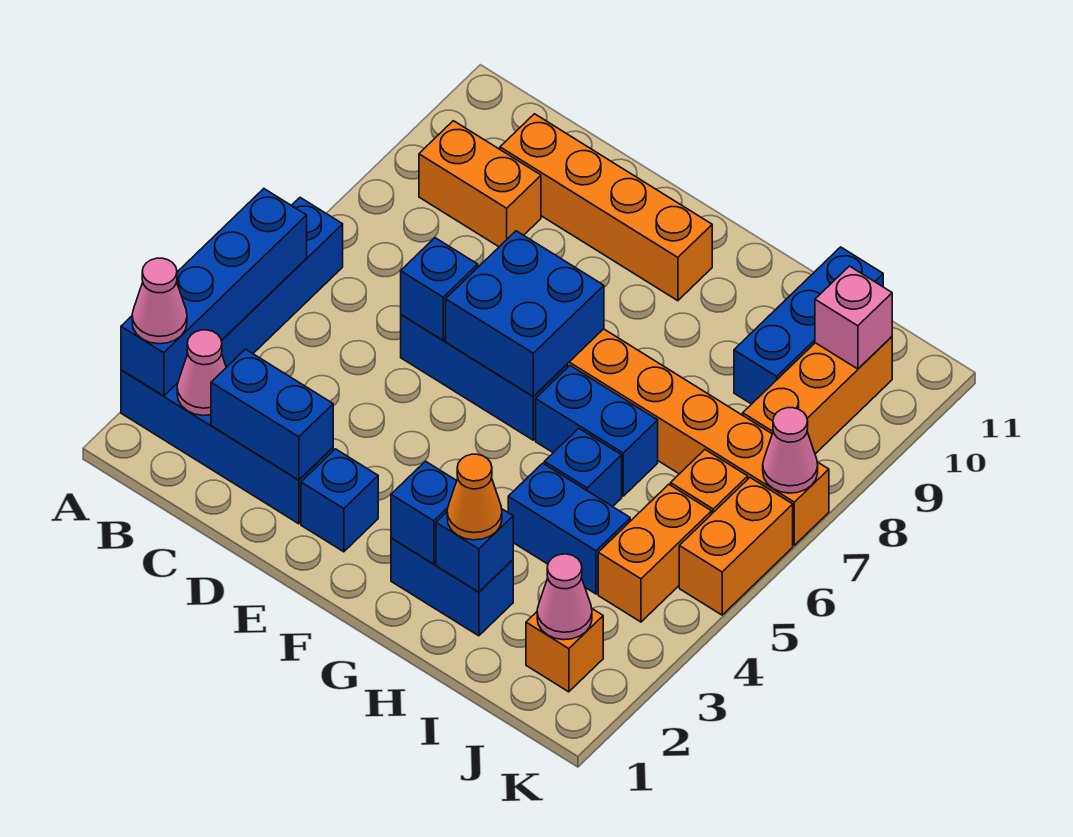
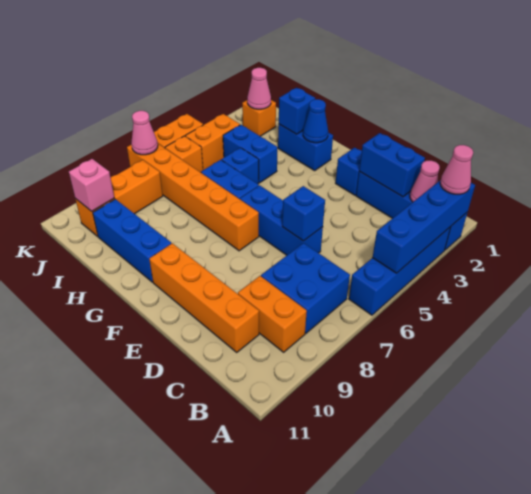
blue brick E6:F7 level 2 -> blue brick B7:C8 level 1
blue brick G2 level 2 -> blue cone G2 level 2
orange cone H2 level 3 -> none
blue brick I9:I11 level 1 -> blue brick G10:I10 level 1

